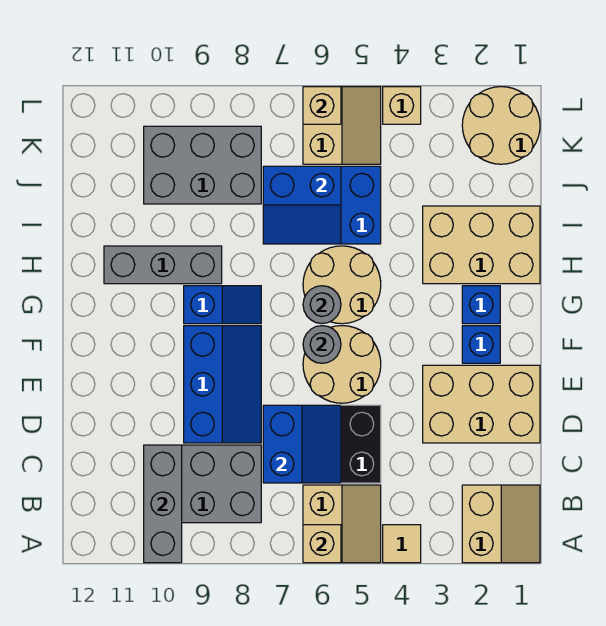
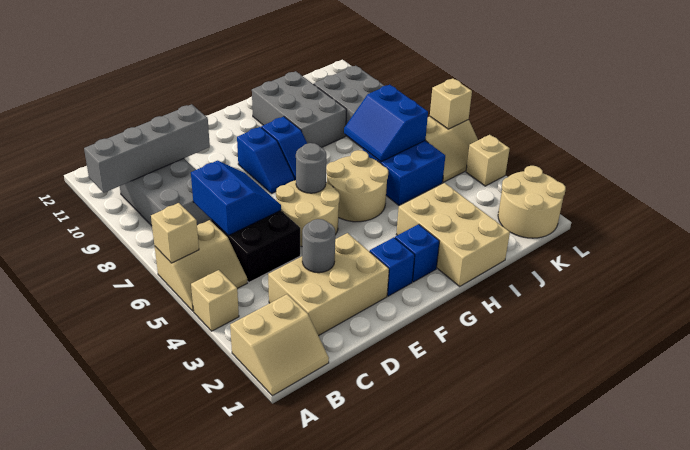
tan tile A4 level 1 -> tan brick A4 level 1
grey brick A10:C10 level 2 -> grey brick A10:D10 level 2
blue slope C6:D7 level 2 top 7 -> blue slope C6:D7 level 2 top C
tan brick D1:E3 level 1 -> tan brick C2:E3 level 1
blue slope D8:F9 level 1 top 9 -> blue slope F8:F9 level 1 top 9
grey round brick G6 level 2 -> grey round brick D3 level 2
grey brick H9:H11 level 1 -> grey brick H9:I11 level 1

